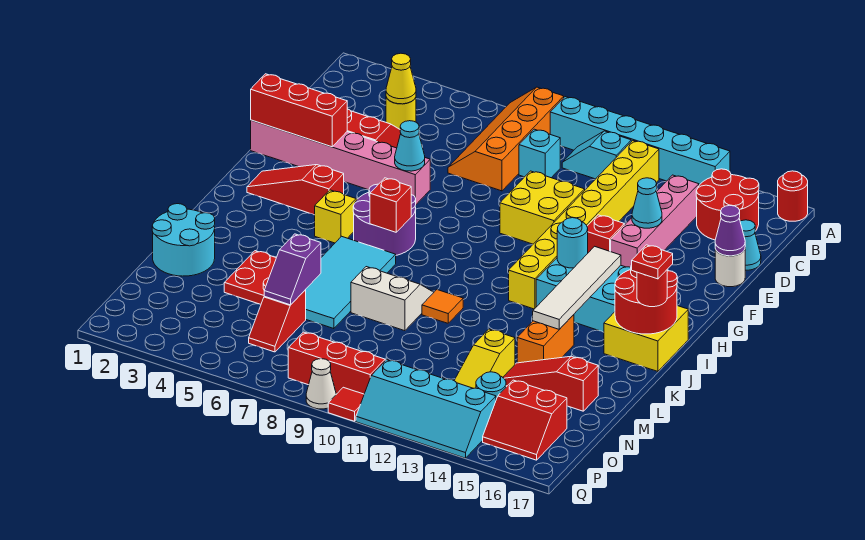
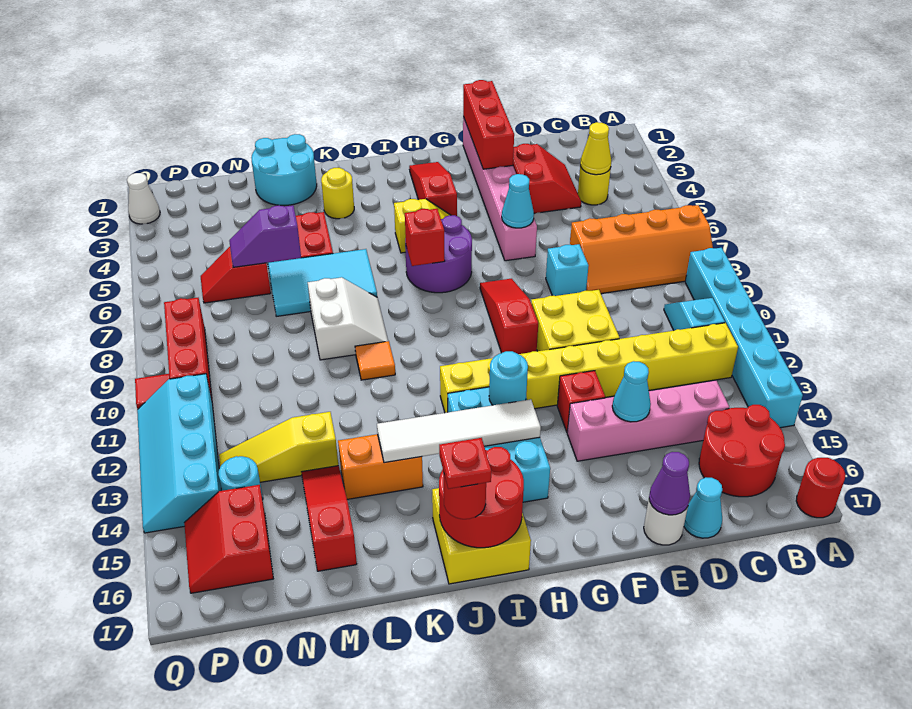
orange slope A7:D8 level 1 top 8 -> orange slope A7:D8 level 1 top 7
cyan brick C9 level 1 -> cyan brick E8 level 1
none -> red slope G8:G10 level 1 top 10
cyan tile J6:M7 level 1 -> cyan tile K6:M7 level 1
none -> yellow round brick K3 level 1
white cone Q9 level 1 -> white cone Q2 level 1

